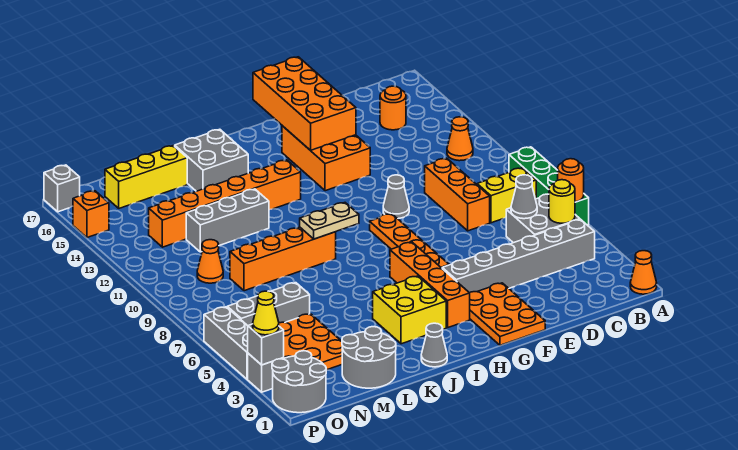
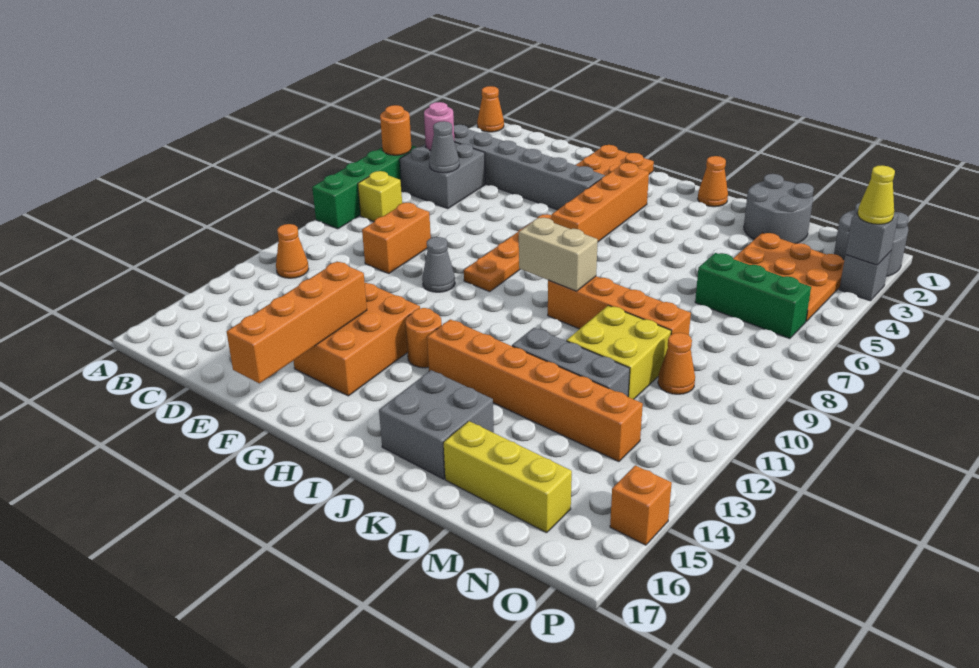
yellow round brick B5 level 2 -> pink round brick B5 level 2
yellow brick B8:C8 level 1 -> yellow brick B8 level 1
orange round brick C15 level 1 -> orange round brick H13 level 1
orange brick D8:D10 level 1 -> orange brick D9:D10 level 1
orange brick F14:G17 level 2 -> orange brick F14:F17 level 2
yellow brick I3:J4 level 1 -> yellow brick L10:M11 level 1
tan plate I9:J9 level 2 -> tan brick I9:J9 level 2
grey cone J1 level 1 -> orange cone J1 level 1
grey brick M6:O6 level 1 -> green brick M6:O6 level 1
grey brick P4:P6 level 1 -> none
grey brick P17 level 1 -> none

